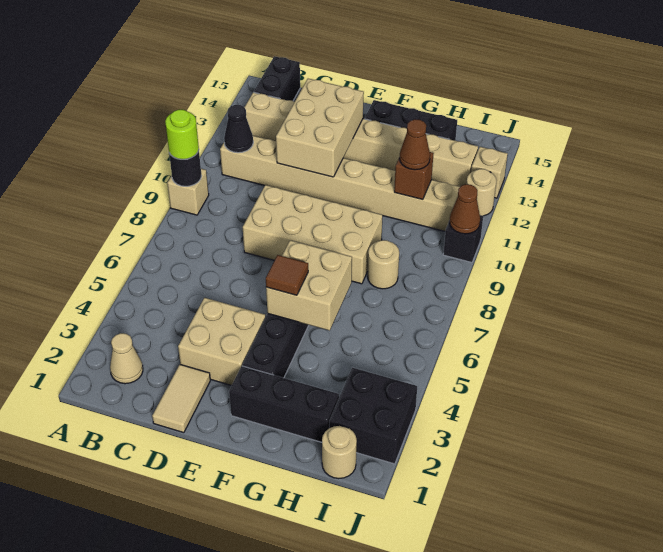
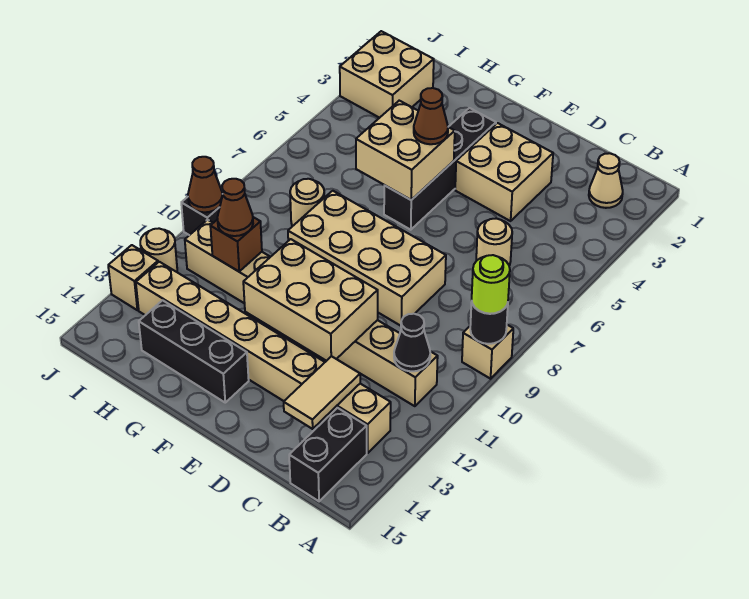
tan tile D1:D2 level 1 -> tan tile C13:C14 level 2
tan brick D11:E13 level 2 -> tan brick D11:F12 level 2
black brick F2:H2 level 1 -> none
brown tile F5 level 3 -> brown cone F5 level 3
tan round brick I1 level 1 -> tan round brick C6 level 1
black brick I2:J3 level 1 -> tan brick I2:J3 level 1

